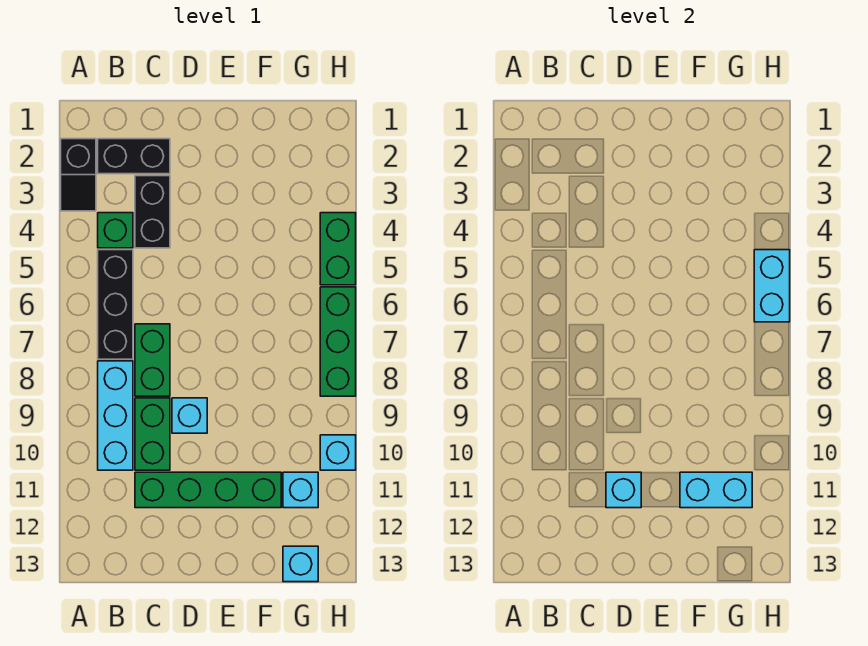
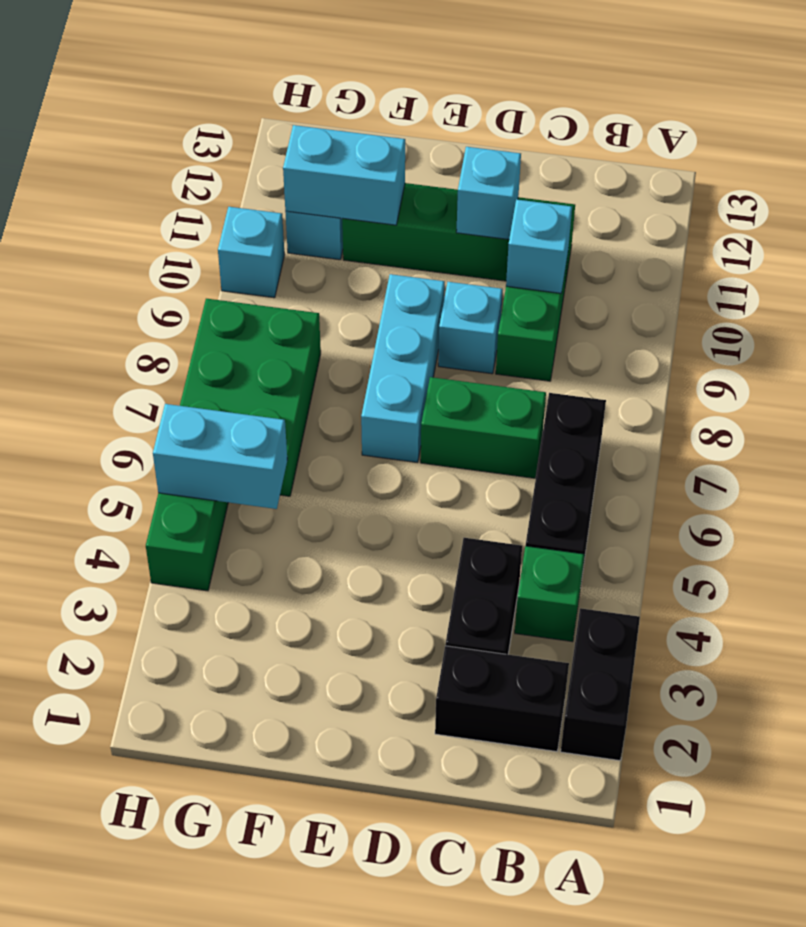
black slope A2:A3 level 1 top 2 -> black brick A2:A3 level 1
cyan brick B8:B10 level 1 -> cyan brick E7:E9 level 1
green brick C7:C8 level 1 -> green brick C7:D7 level 1
cyan brick G13 level 1 -> cyan brick C10 level 2
cyan brick H5:H6 level 2 -> cyan brick G5:H5 level 2
green brick H6:H8 level 1 -> green brick G6:H8 level 1

